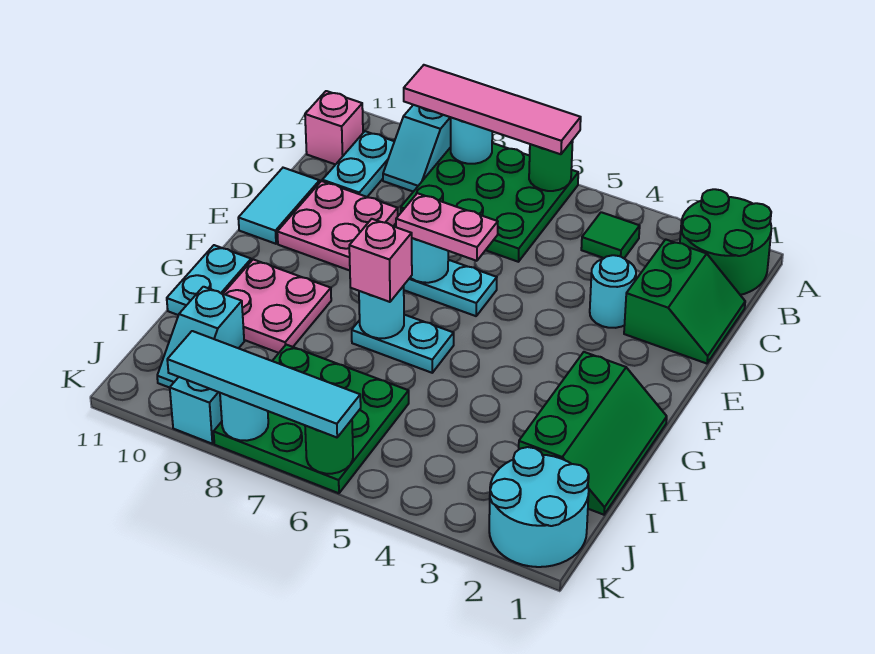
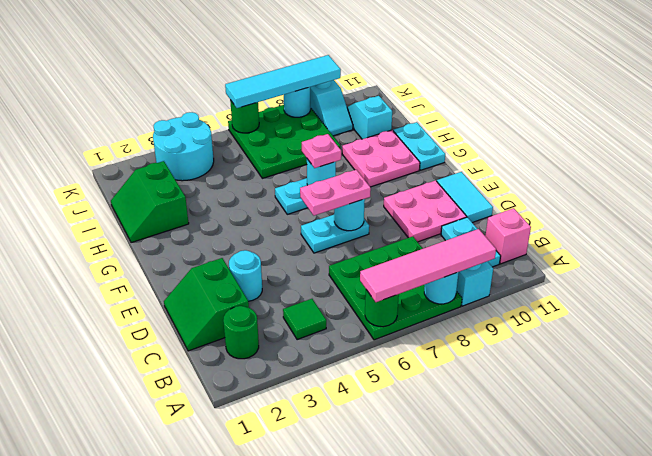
green round brick A1:B2 level 1 -> green round brick B2 level 1
green slope G1:I2 level 1 top 2 -> green slope H1:I2 level 1 top 2
pink brick G7 level 3 -> pink plate G7 level 3
cyan round brick J1:K2 level 1 -> cyan round brick J3:K4 level 1

